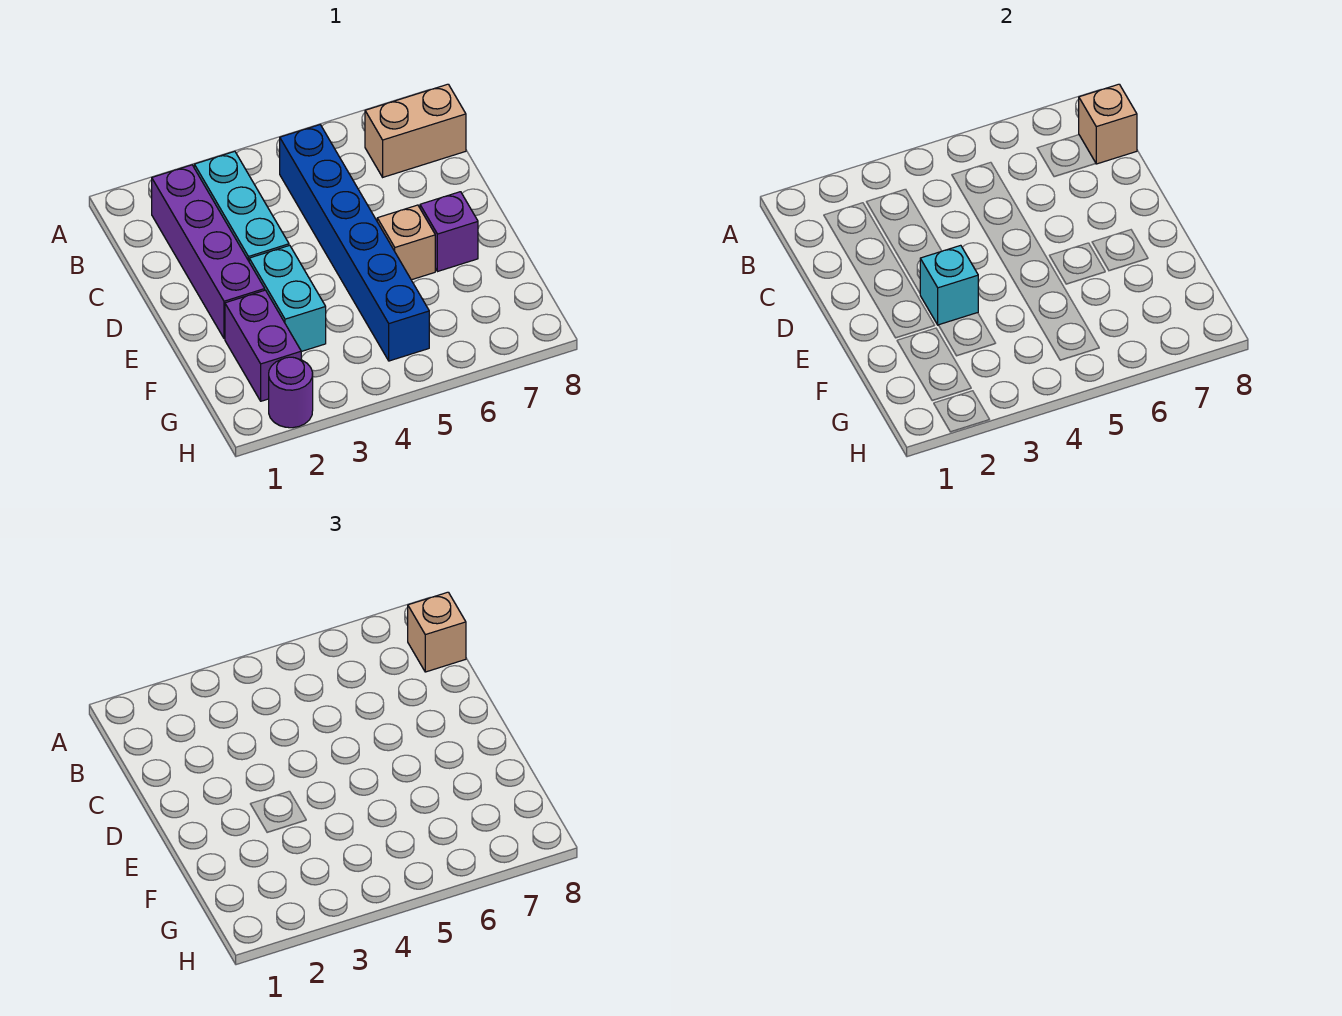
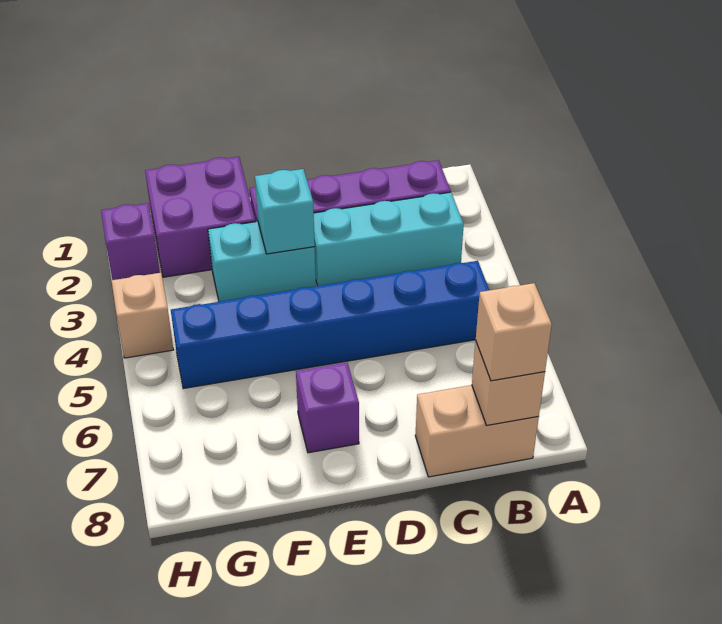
tan brick B7:B8 level 1 -> tan brick B8:C8 level 1
tan brick E6 level 1 -> tan brick H4 level 1
purple brick F2:G2 level 1 -> purple brick F1:G2 level 1
purple round brick H2 level 1 -> purple brick H2 level 1

